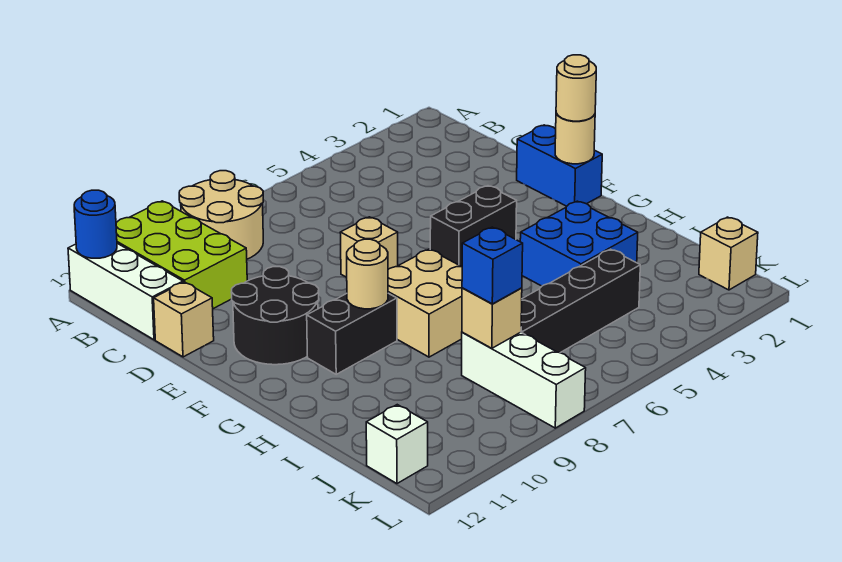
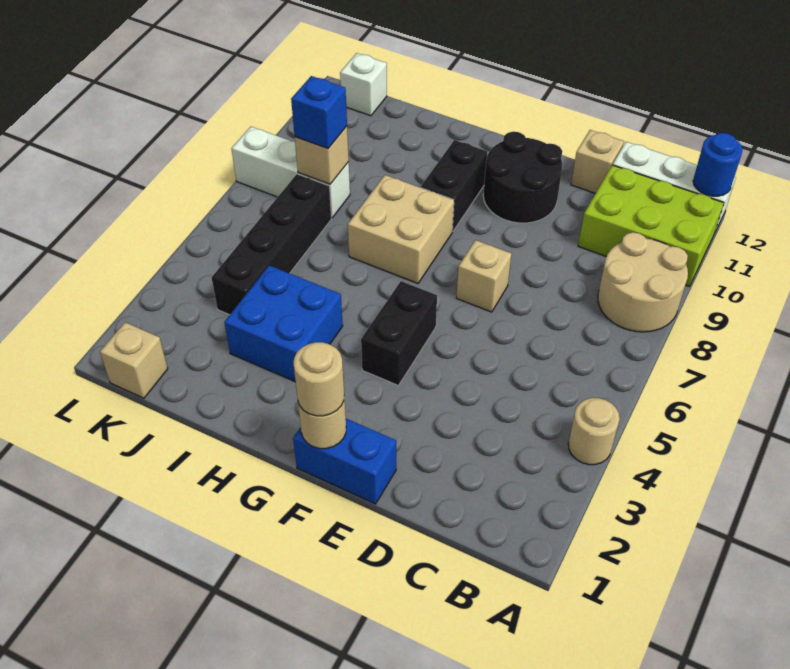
tan round brick G9 level 2 -> tan round brick A4 level 1

